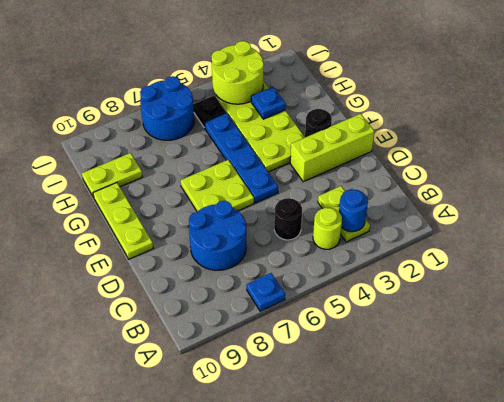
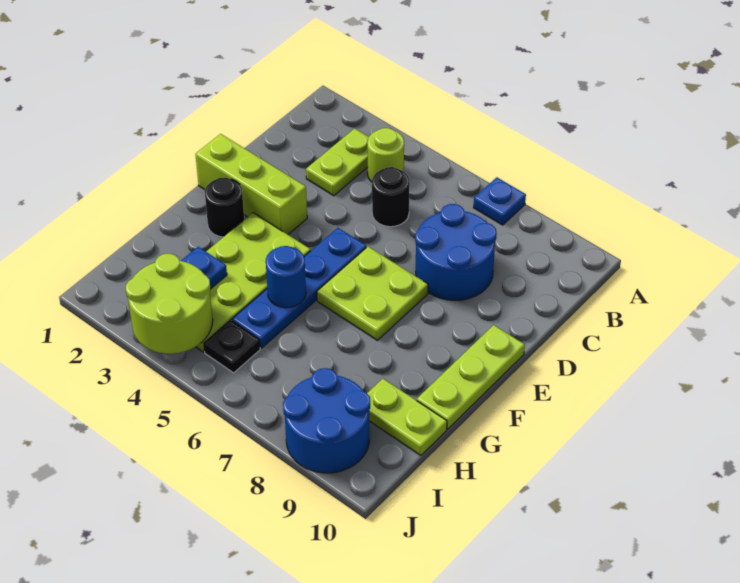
blue round brick B3 level 2 -> blue round brick G5 level 2
blue round brick I6:J7 level 1 -> blue round brick I8:J9 level 1

